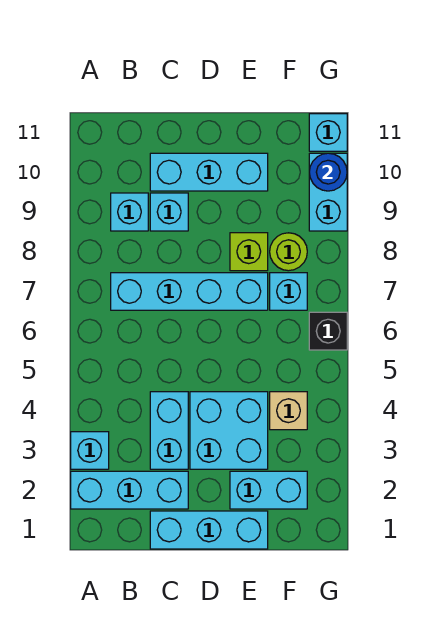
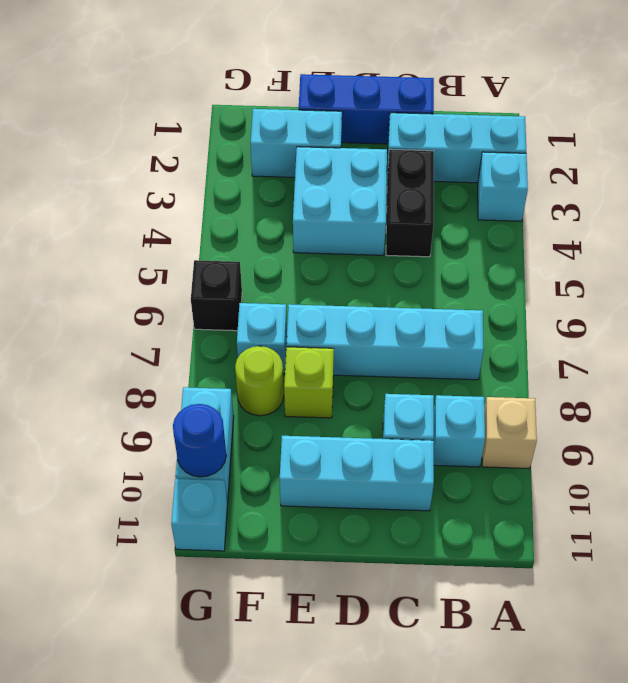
cyan brick C1:E1 level 1 -> blue brick C1:E1 level 1
cyan brick C3:C4 level 1 -> black brick C3:C4 level 1
tan brick F4 level 1 -> tan brick A9 level 1

